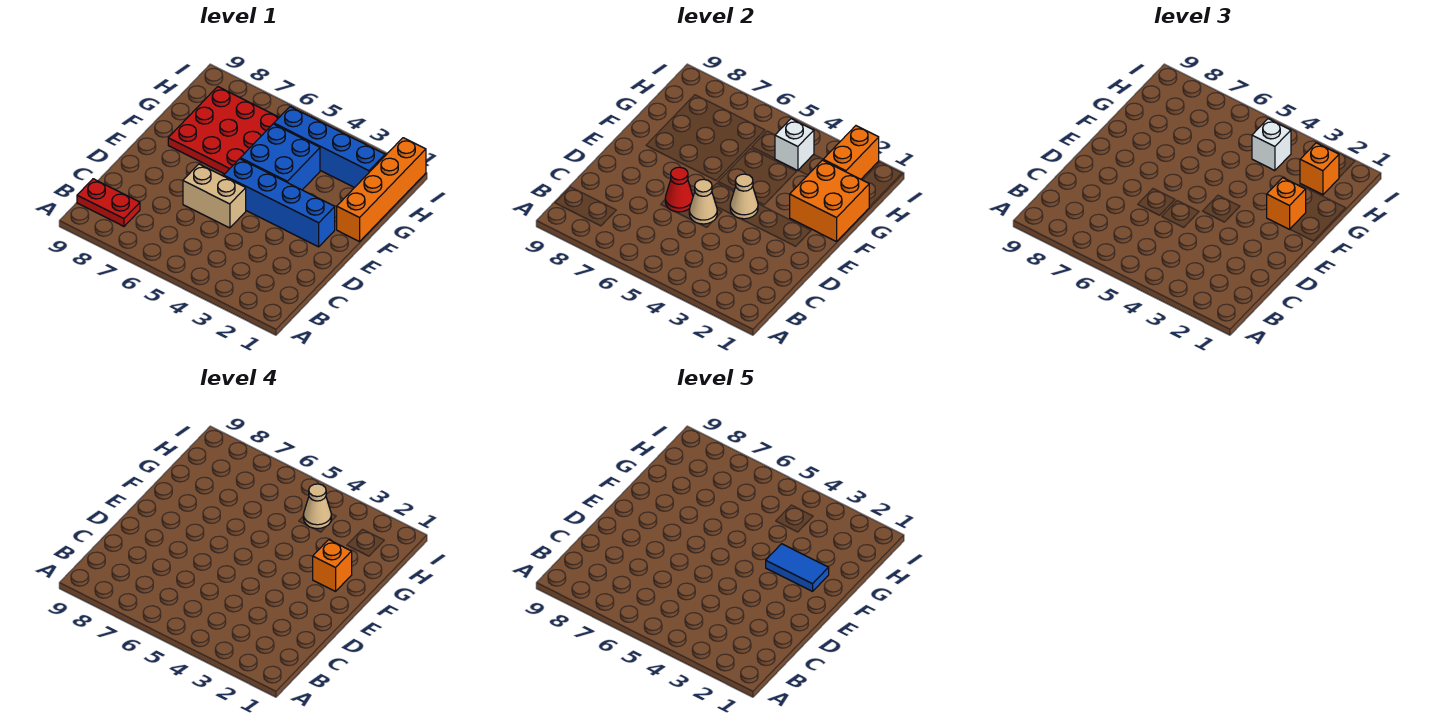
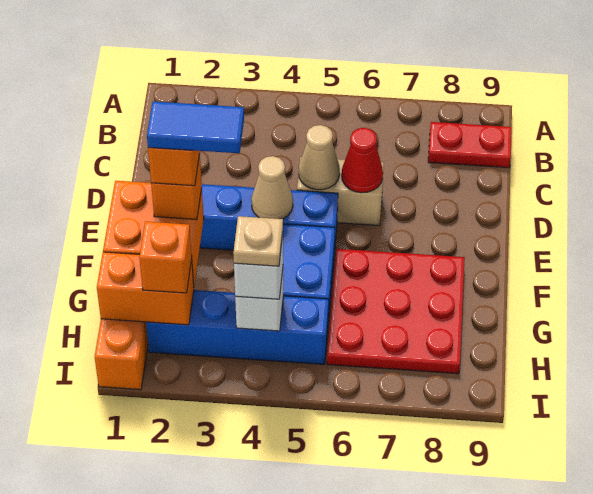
orange brick H2:I2 level 2 -> orange brick H1:H2 level 2
tan cone H4 level 4 -> tan plate H4 level 4

